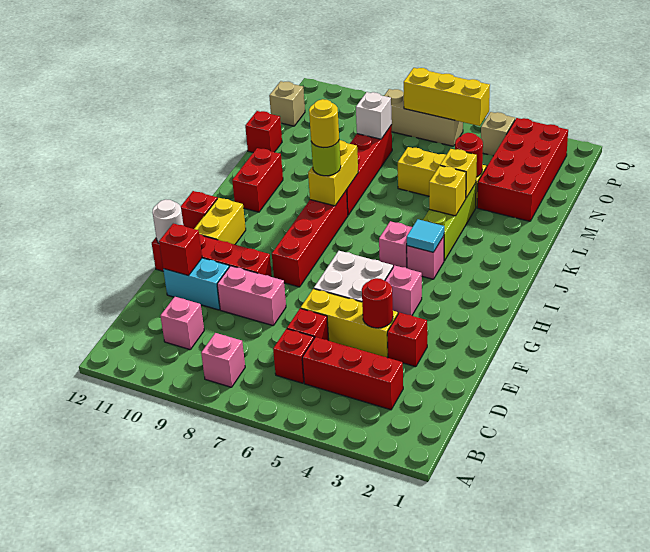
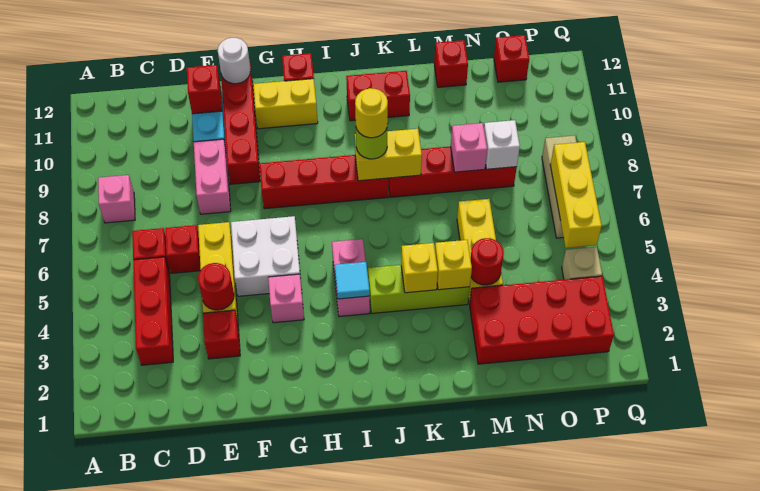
pink brick C10 level 1 -> pink brick M8 level 2
tan brick O12 level 1 -> red brick O12 level 1

